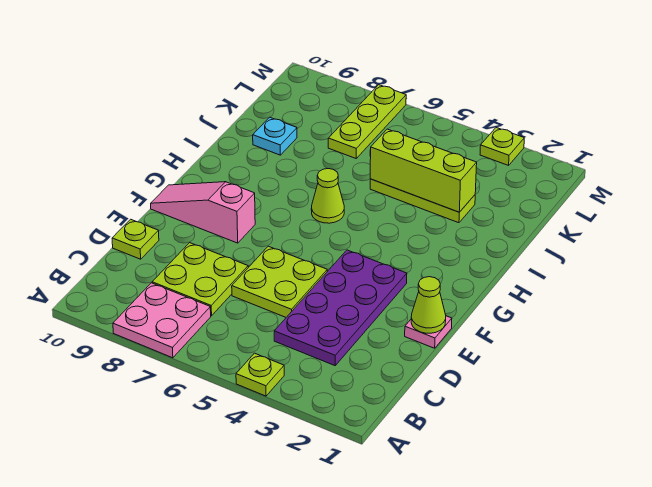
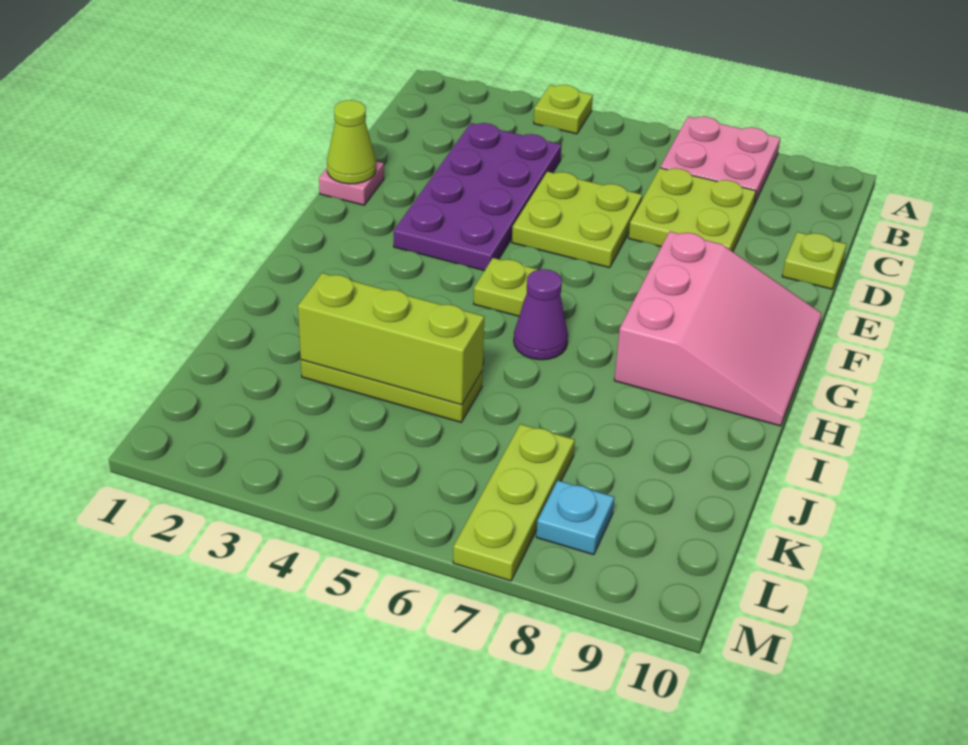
pink slope F8:F10 level 1 top 8 -> pink slope F8:H10 level 1 top 8
lime cone H6 level 1 -> purple cone H6 level 1
cyan plate J9 level 1 -> cyan plate L8 level 1
lime plate M3 level 1 -> lime plate G5 level 1

